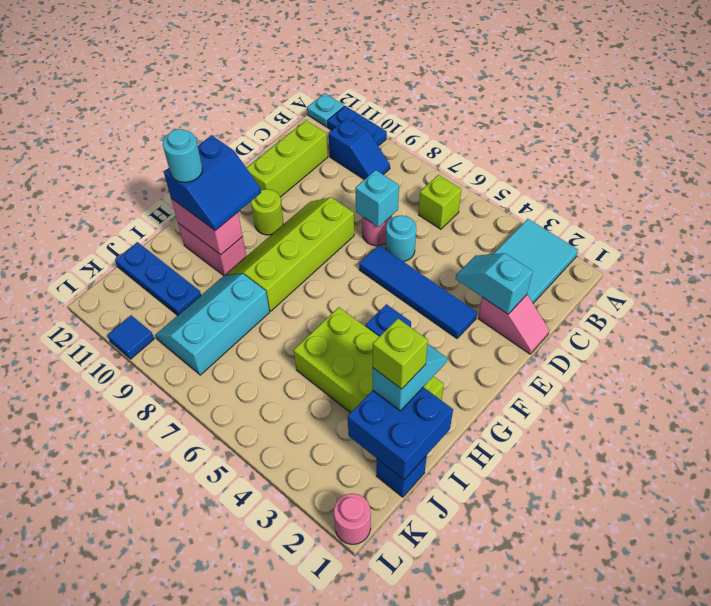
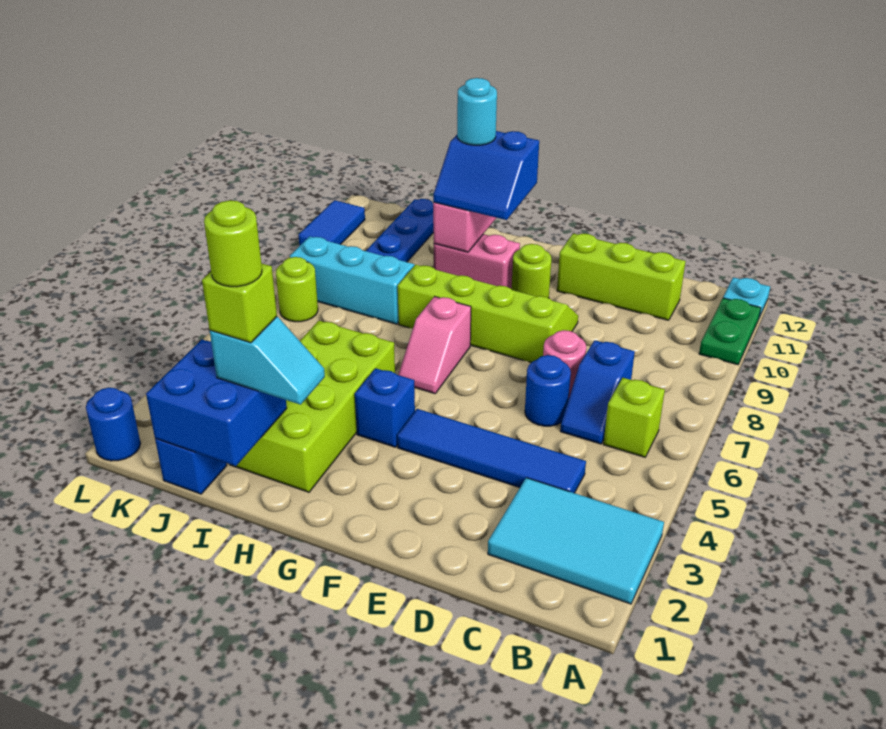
blue plate A10:A11 level 1 -> green plate A10:A11 level 1
blue slope B9:B10 level 1 top 10 -> blue slope C6:C7 level 1 top 7
pink slope D1:D2 level 1 top 2 -> pink slope G6:G7 level 1 top 7
cyan slope D2:D3 level 2 top 2 -> none
cyan round brick D6 level 1 -> blue round brick D6 level 1
cyan brick D7 level 2 -> none
blue tile E3:E6 level 1 -> blue tile C4:F4 level 1
pink brick H10:H11 level 1 -> pink brick G10:H10 level 1
none -> lime round brick I2 level 5
none -> lime round brick K7 level 1
pink round brick L1 level 1 -> blue round brick L1 level 1
blue tile L10 level 1 -> blue tile L10:L11 level 1

